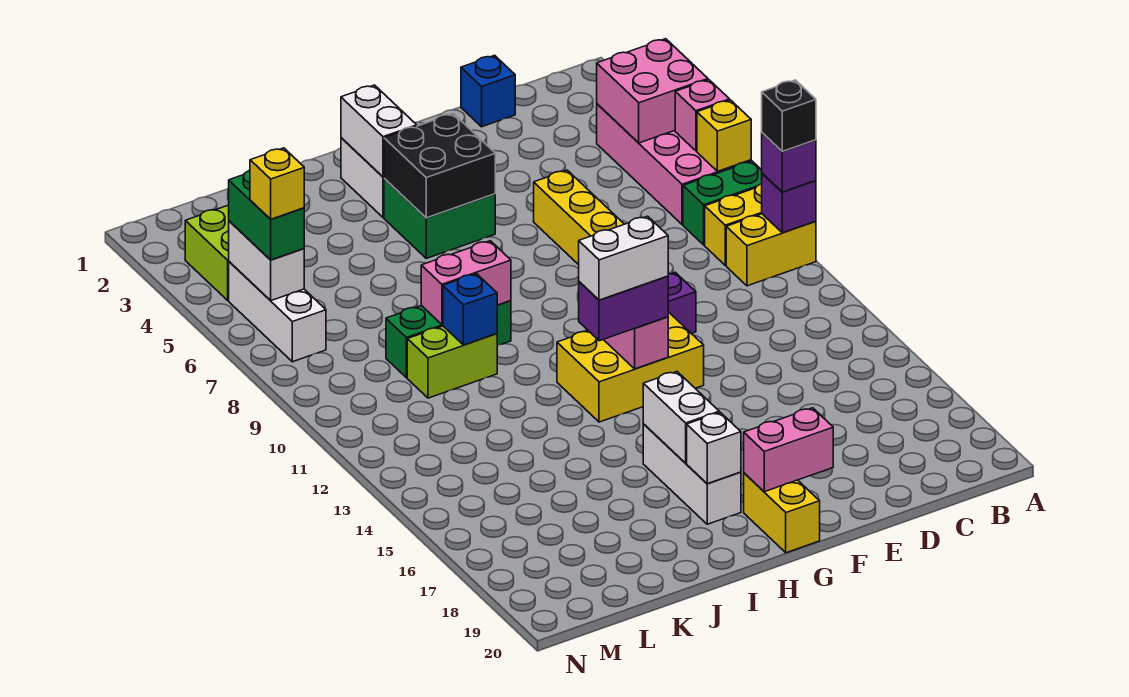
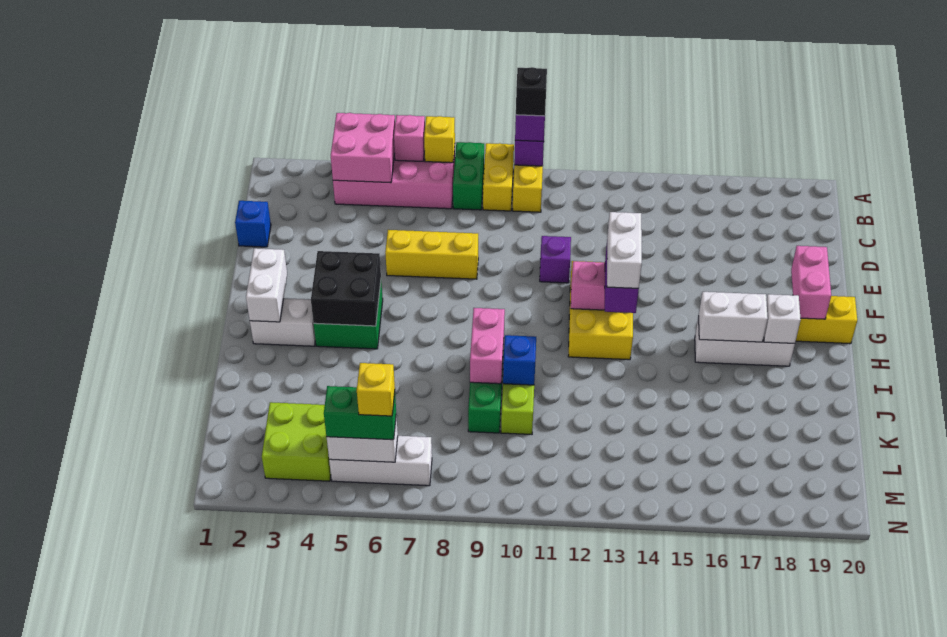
white brick H2:H3 level 2 -> white brick G2:H2 level 2

